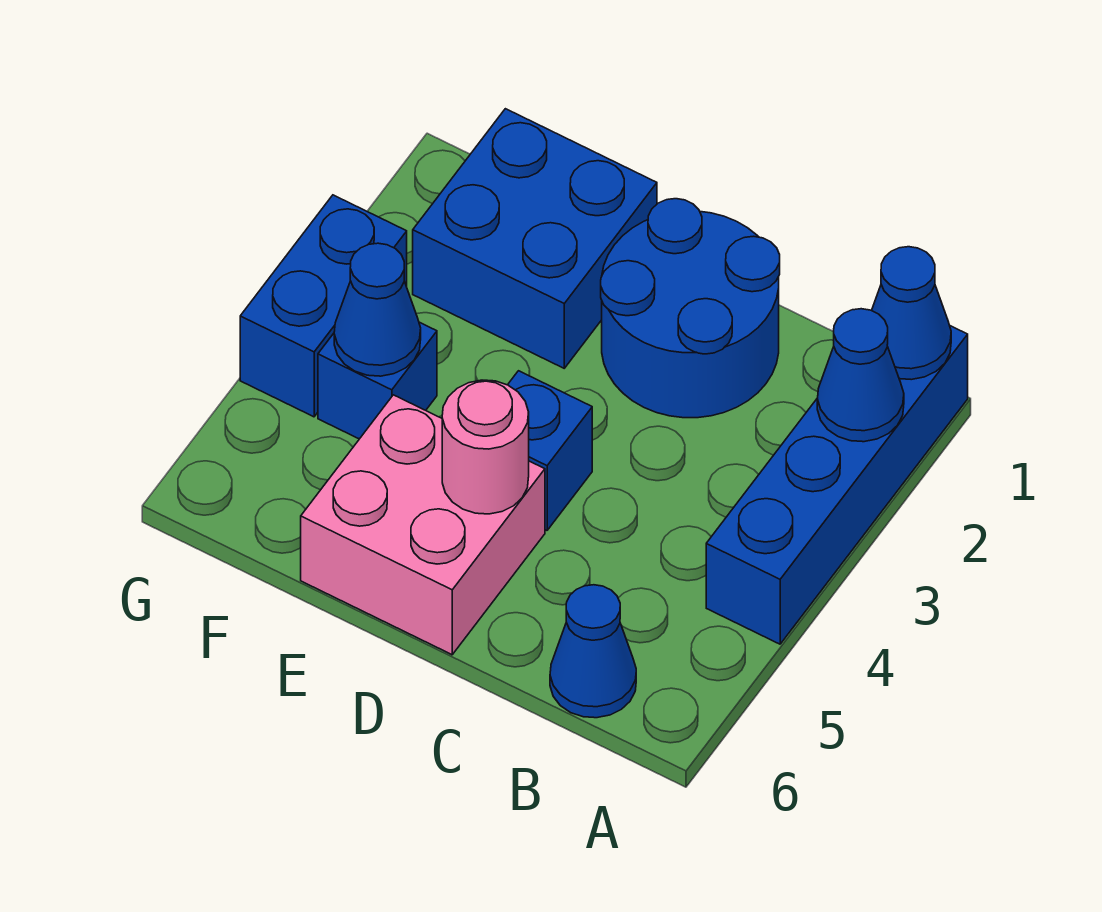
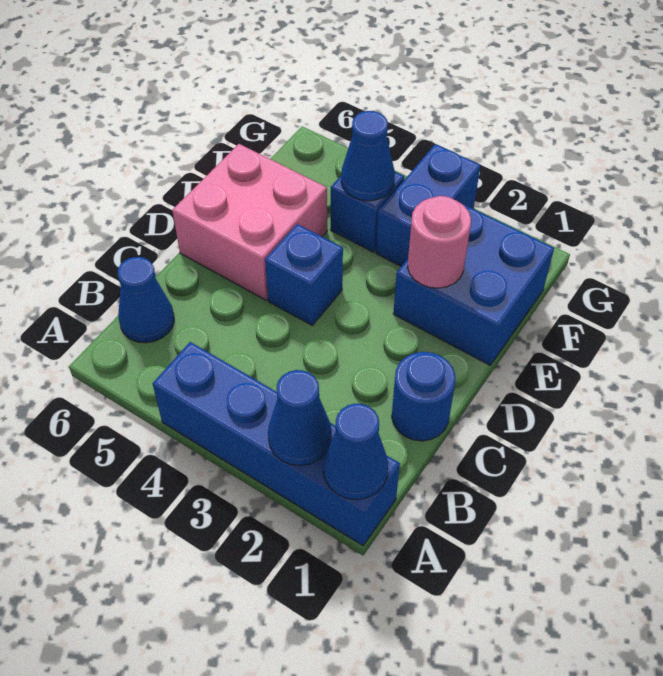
blue round brick C1:D2 level 1 -> blue round brick C1 level 1
pink round brick D5 level 2 -> pink round brick E2 level 2
blue brick G3:G4 level 1 -> blue brick F3:G3 level 1

